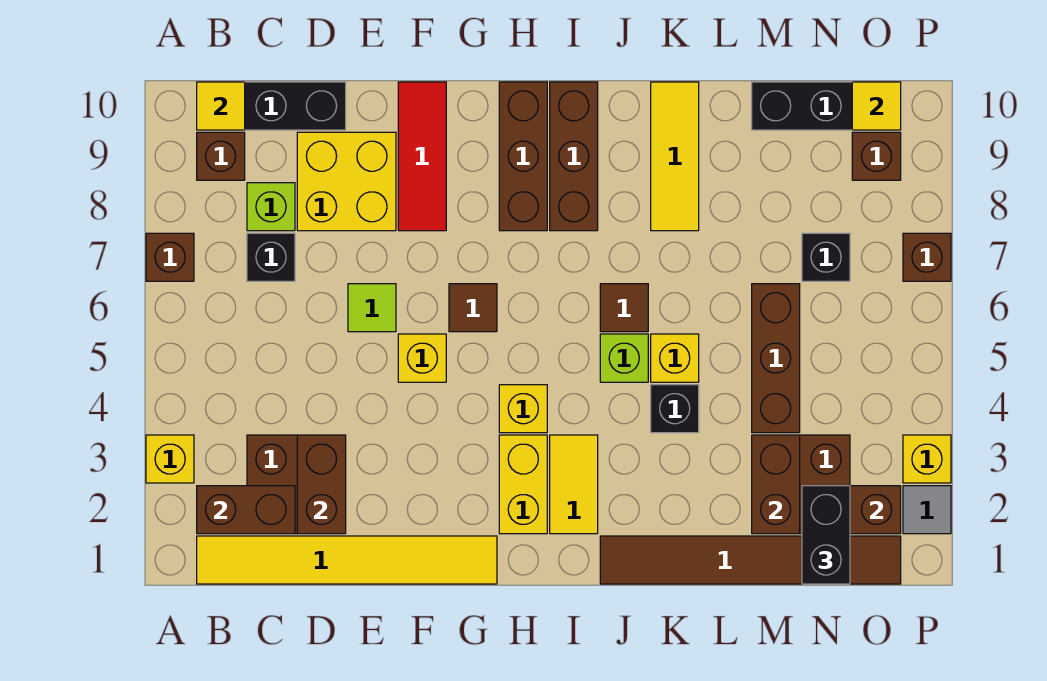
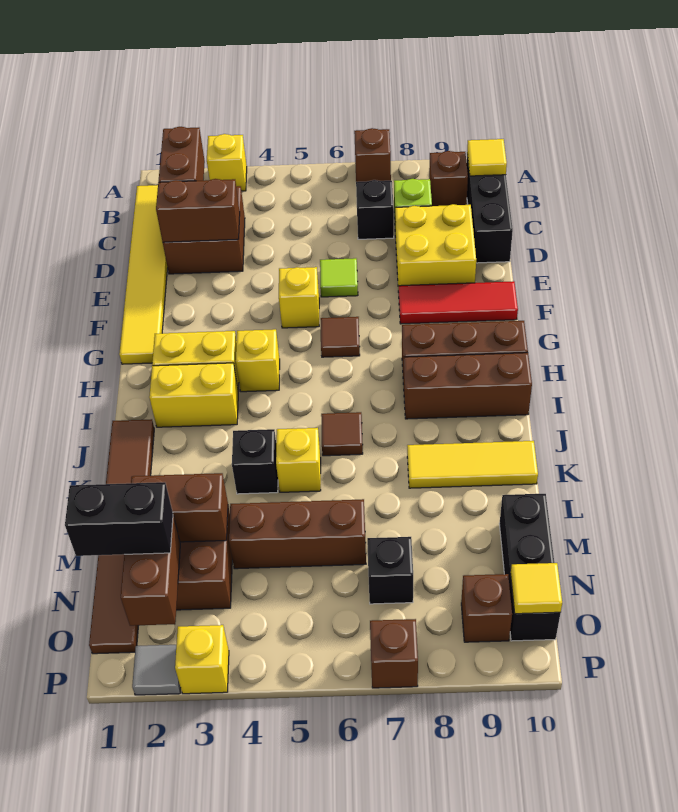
yellow tile I2:I3 level 1 -> yellow brick I2:I3 level 1
lime brick J5 level 1 -> none

